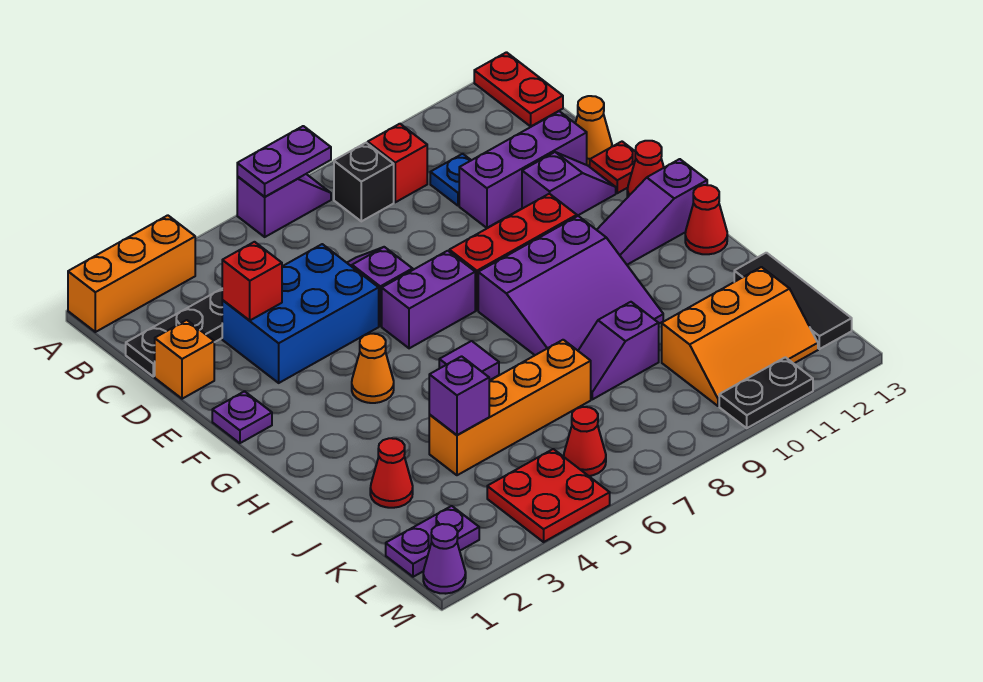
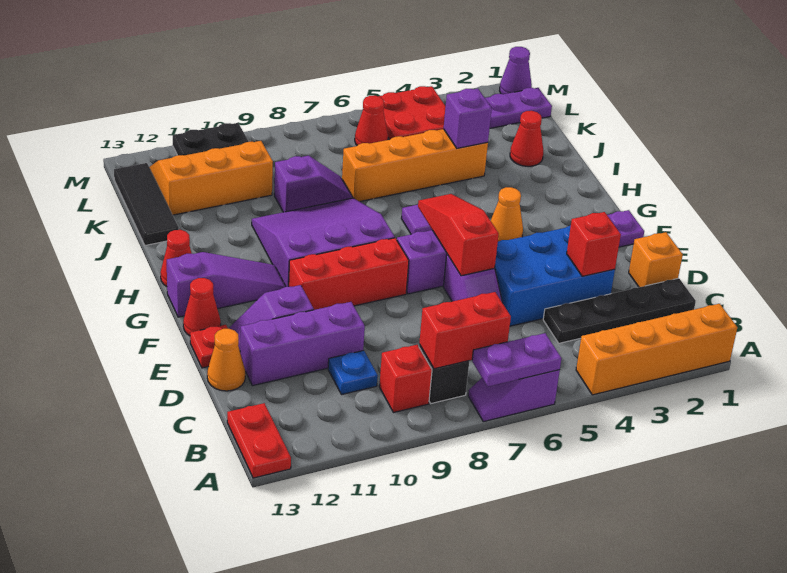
orange brick A1:A3 level 1 -> orange brick A1:A4 level 1
none -> red brick B7:B8 level 2
none -> red slope E6:G6 level 2 top E

